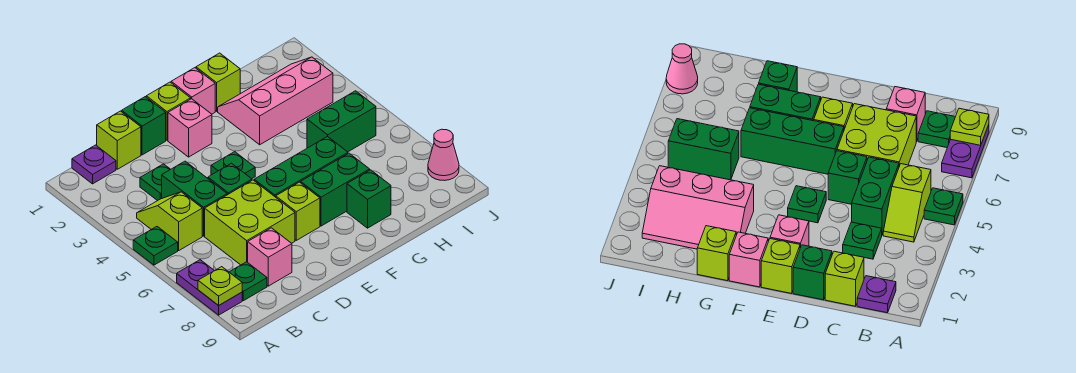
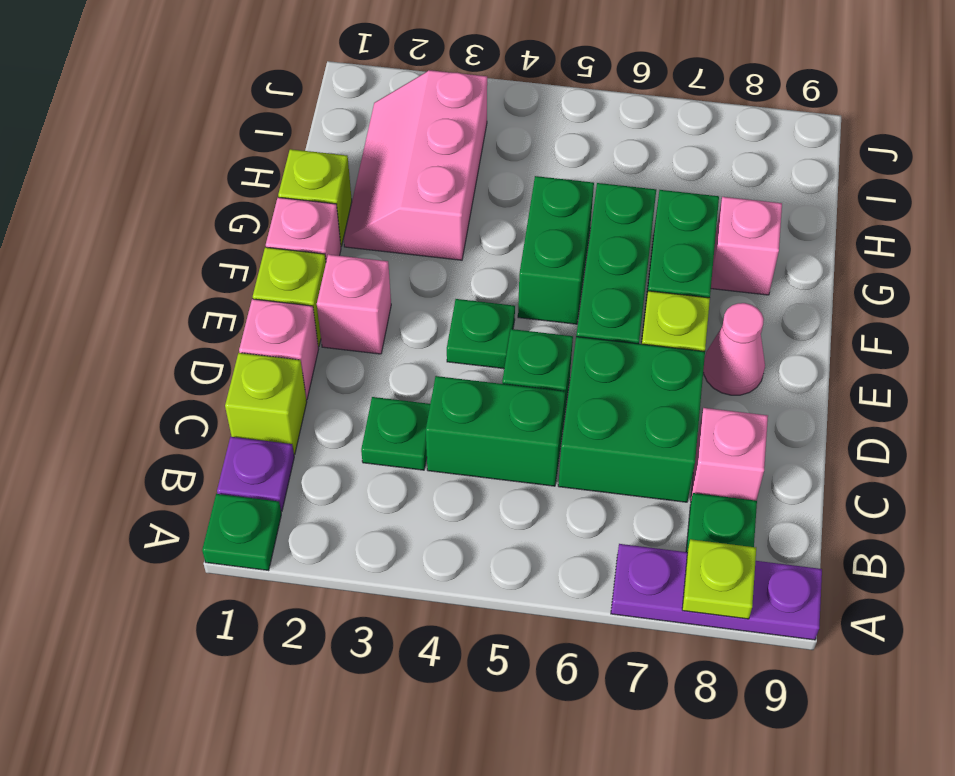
green plate A5 level 1 -> green plate A1 level 1
purple plate A7:A8 level 1 -> purple plate A7:A9 level 1
lime slope B4:B5 level 1 top 5 -> none
lime brick C6:D7 level 1 -> green brick C6:D7 level 1
green brick D1 level 1 -> pink brick D1 level 1
green brick G8 level 1 -> pink brick G8 level 1
green brick H5:I5 level 1 -> green brick F5:G5 level 1
pink cone J8 level 1 -> pink cone E8 level 1

